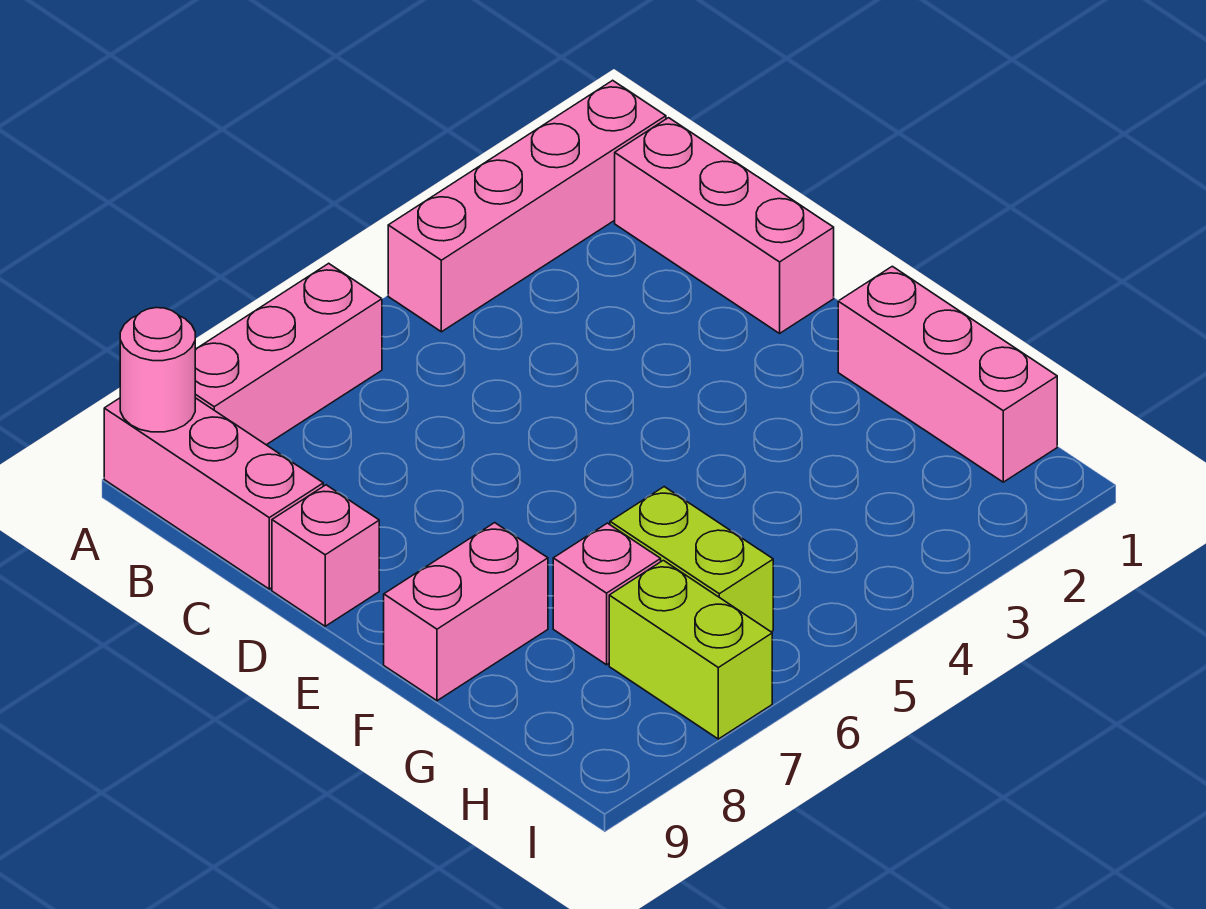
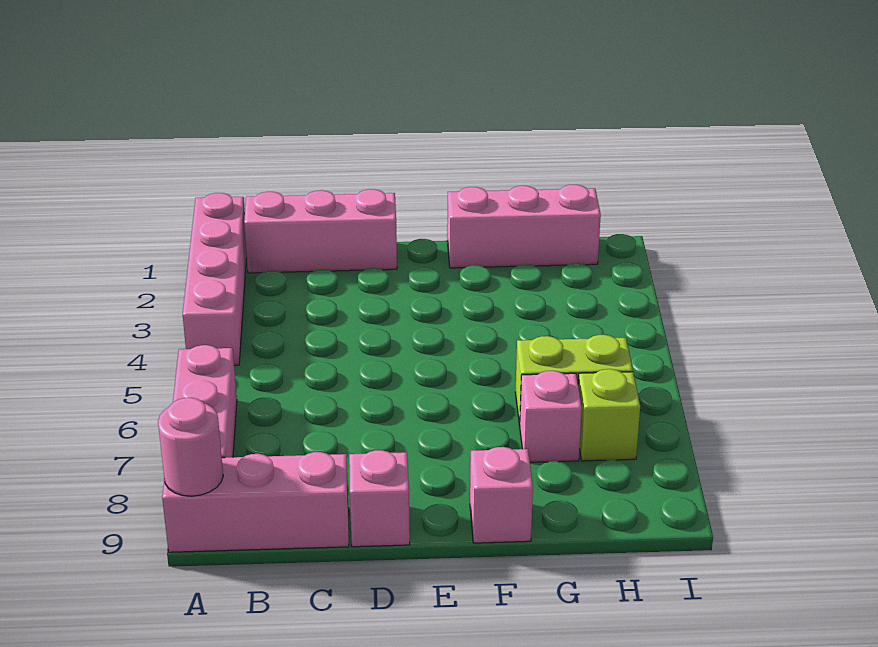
pink brick F8:F9 level 1 -> pink brick F9 level 1
lime brick H7:I7 level 1 -> lime brick H7 level 1

